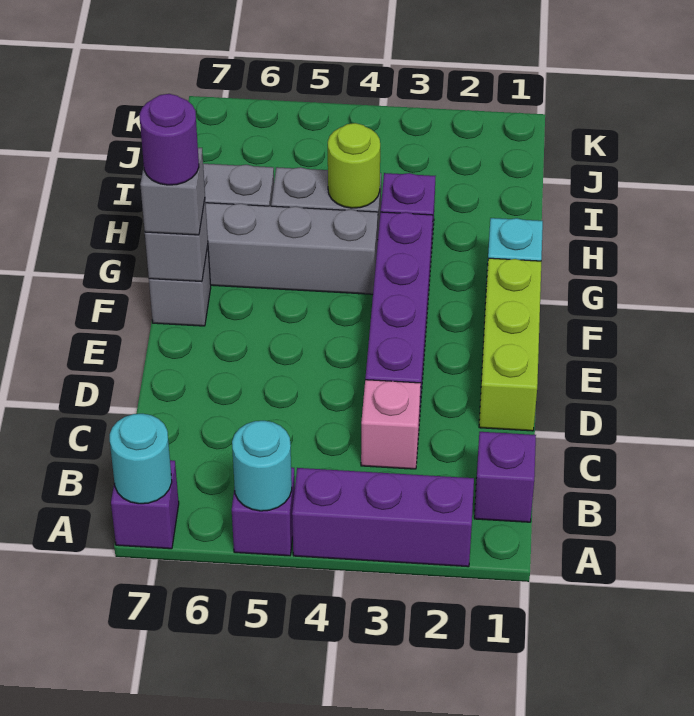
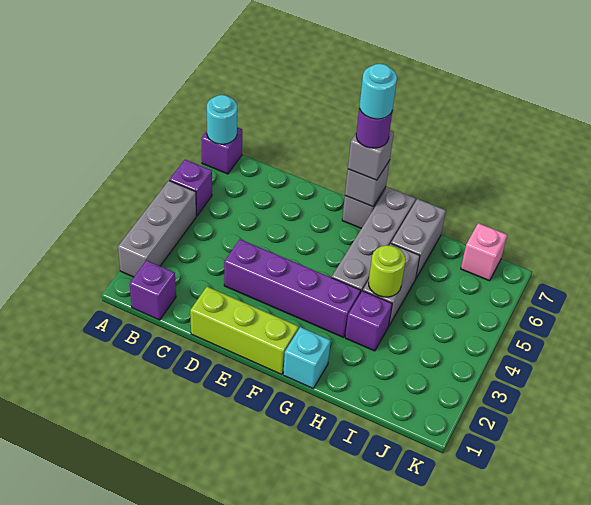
purple brick A2:A4 level 1 -> grey brick A2:A4 level 1
cyan round brick A5 level 2 -> cyan round brick F7 level 5
pink brick C3 level 1 -> pink brick J7 level 1

